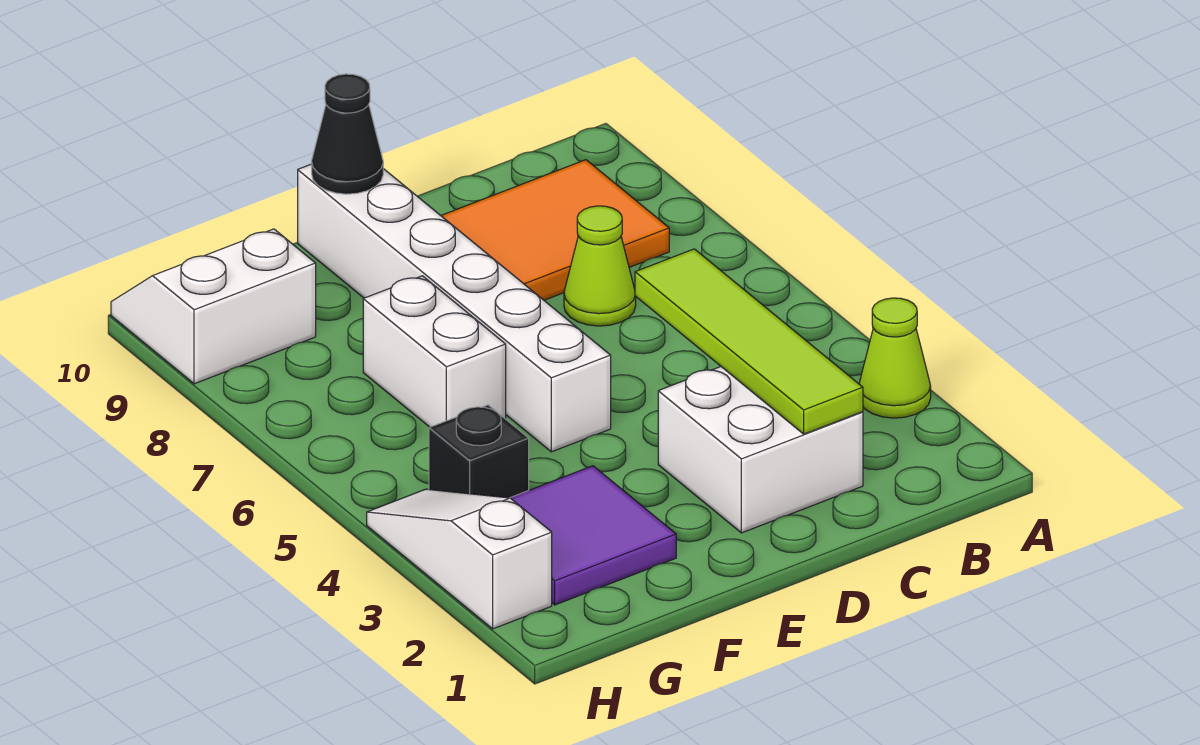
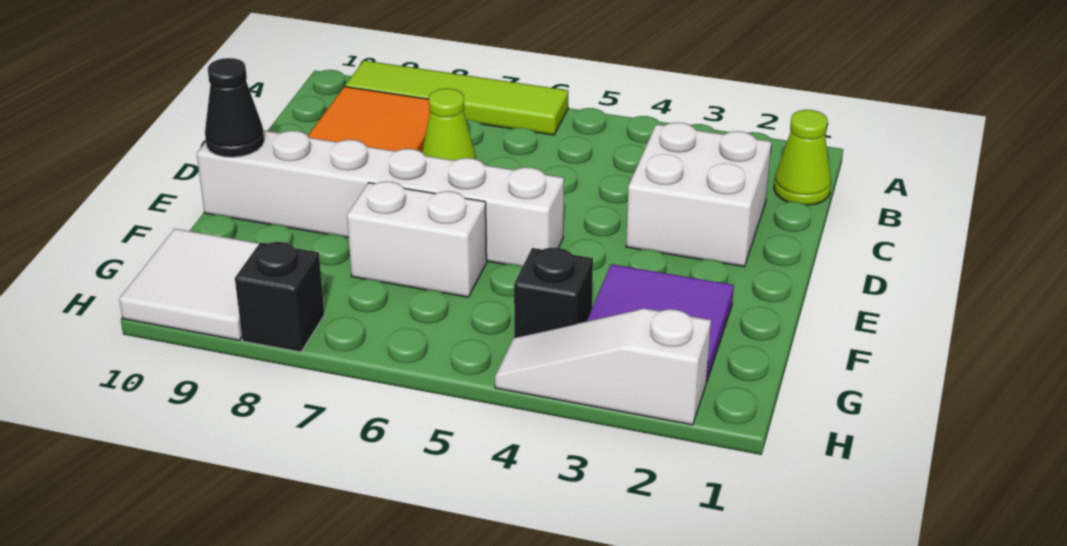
lime cone A3 level 1 -> lime cone B1 level 1
lime tile C2:C5 level 2 -> lime tile A6:A9 level 1
white slope G9:H10 level 1 top 9 -> white tile G9:H10 level 1
none -> black brick H8 level 1

